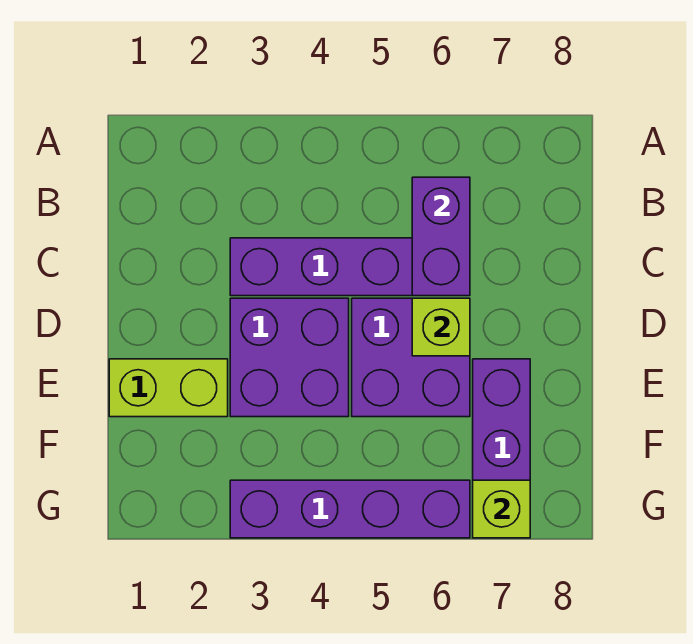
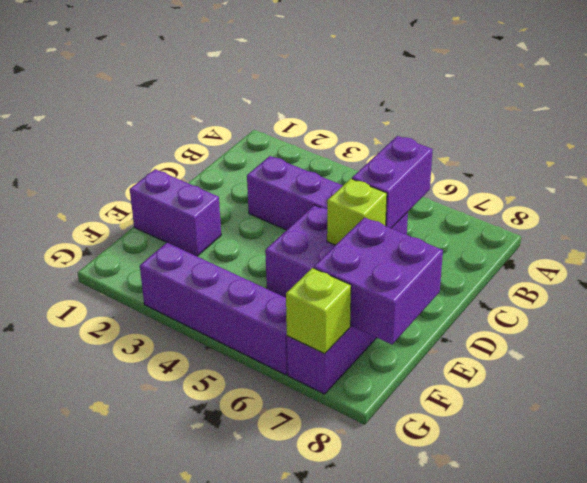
purple brick D3:E4 level 1 -> purple brick E7:F8 level 2
lime brick E1:E2 level 1 -> purple brick E1:E2 level 1

